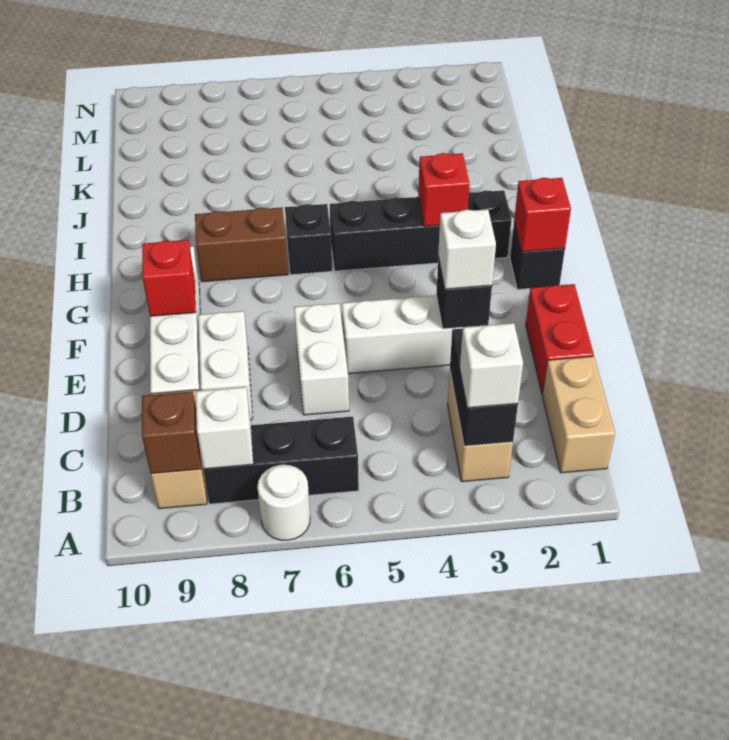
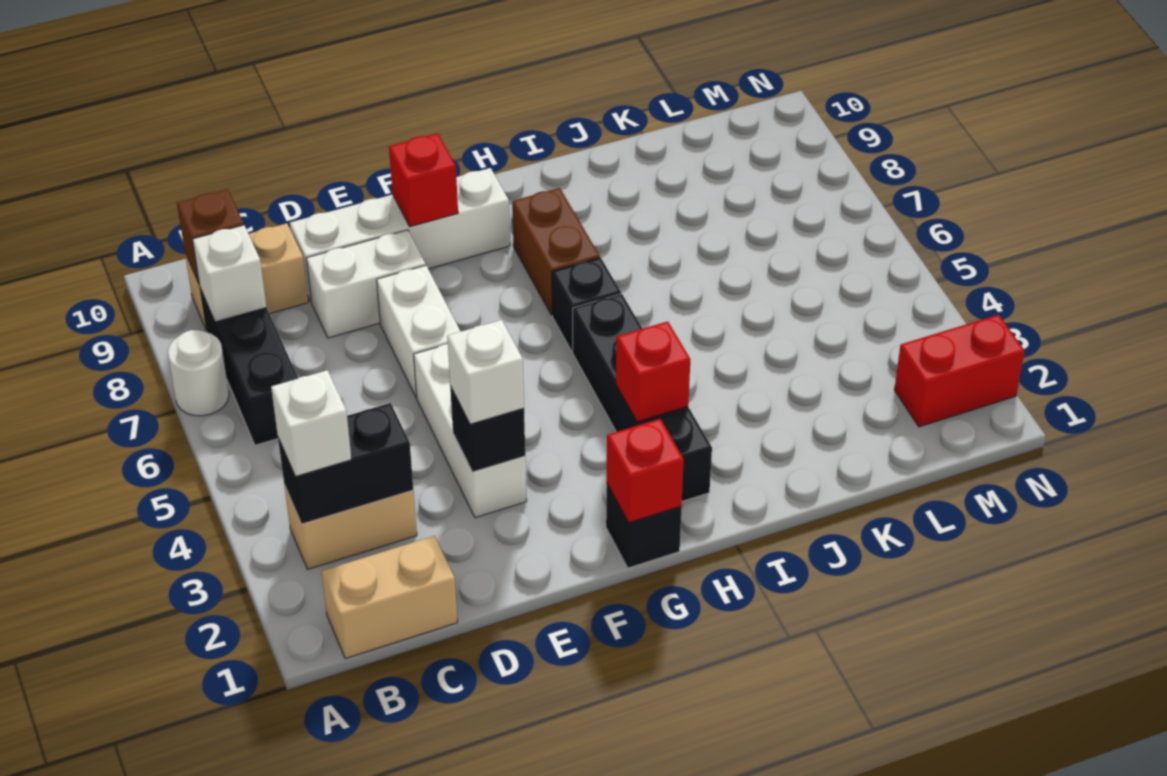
red brick D1:E1 level 1 -> red brick M2:N2 level 1
white brick D6:E6 level 1 -> white brick E6:E7 level 1

